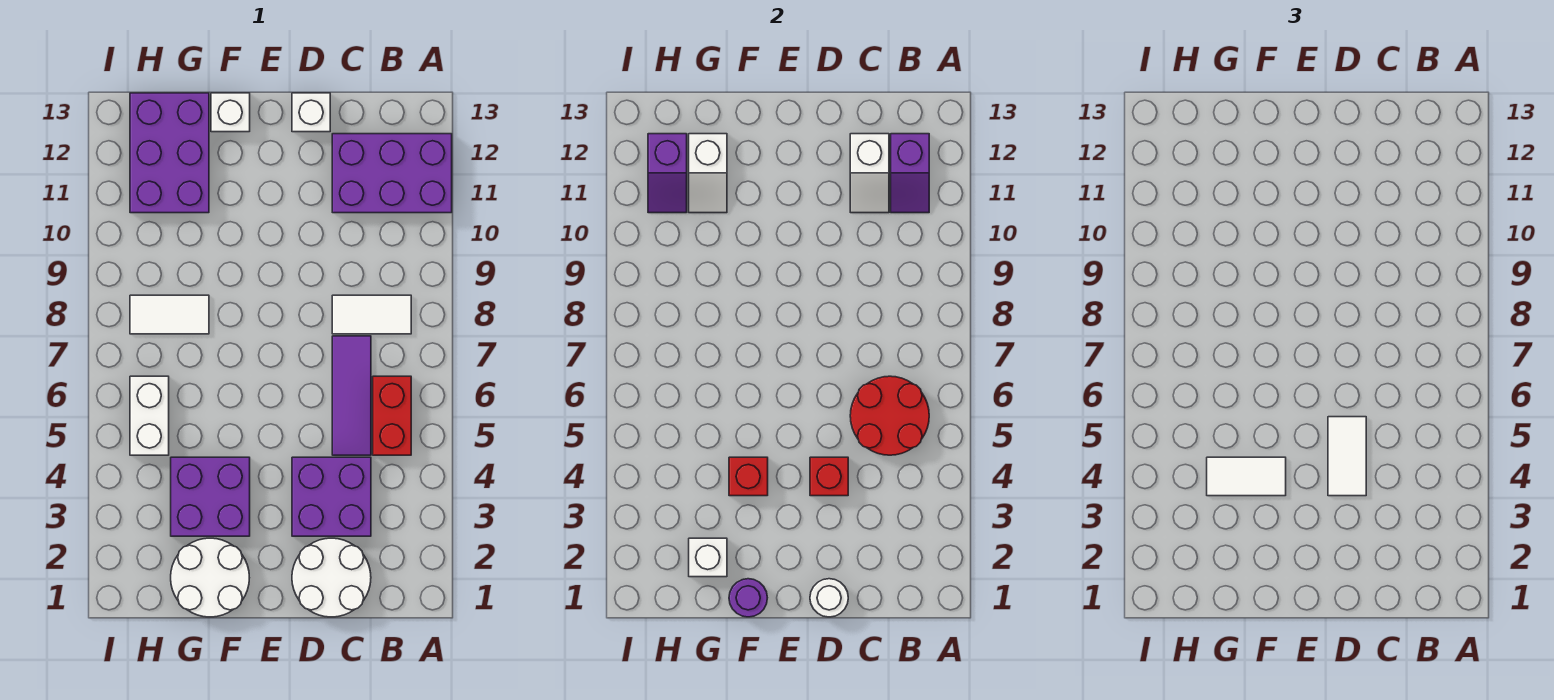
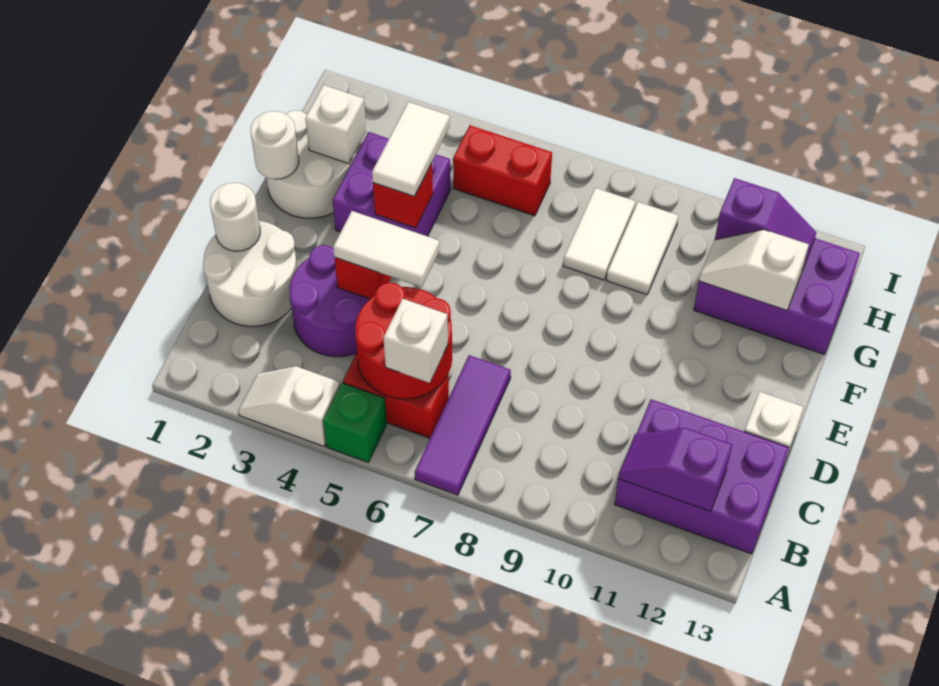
none -> green brick A5 level 1
purple brick A11:C12 level 1 -> purple brick B11:C13 level 1
white tile B8:C8 level 1 -> white tile G9:H9 level 1
purple brick C3:D4 level 1 -> purple round brick C3:D4 level 1
purple tile C5:C7 level 1 -> purple tile A7:C7 level 1
white slope C11:C12 level 2 top 12 -> white slope A3:A4 level 1 top 4
purple round brick F1 level 2 -> white round brick F1 level 2
white brick F13 level 1 -> white brick B6 level 3
white brick H5:H6 level 1 -> red brick H5:H6 level 1
purple slope H11:H12 level 2 top 12 -> purple slope H11:H12 level 2 top 11

